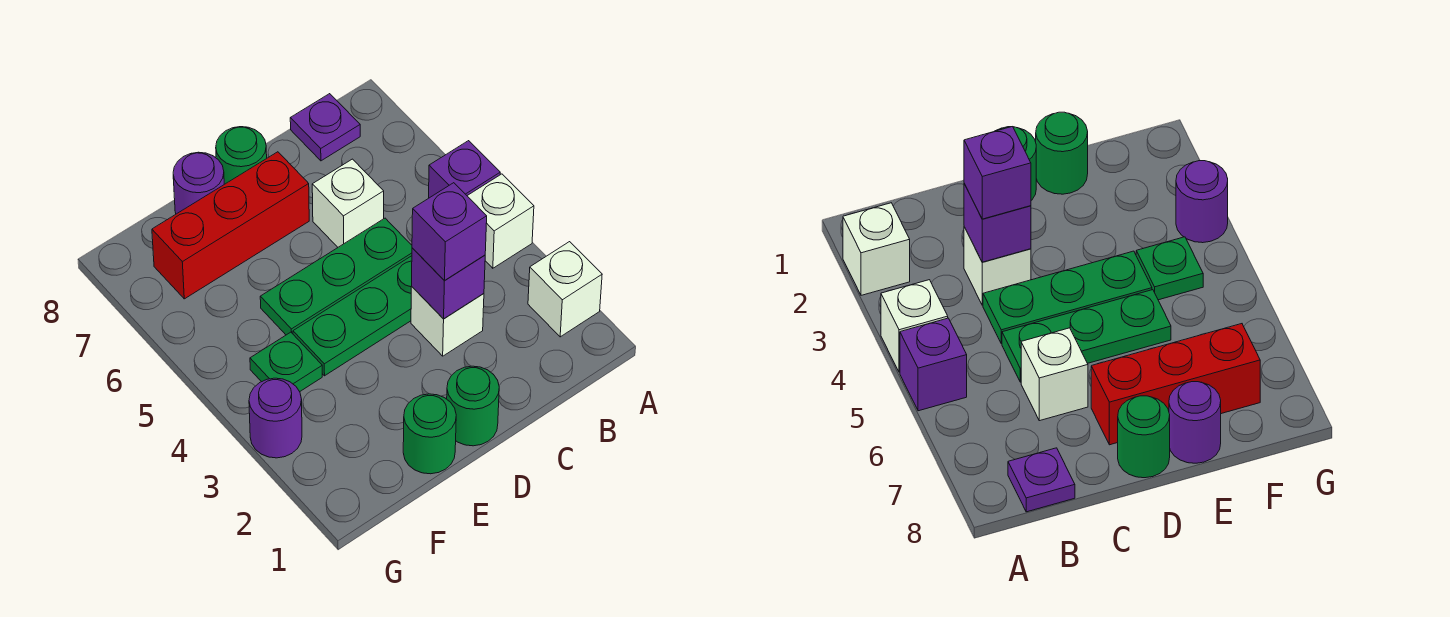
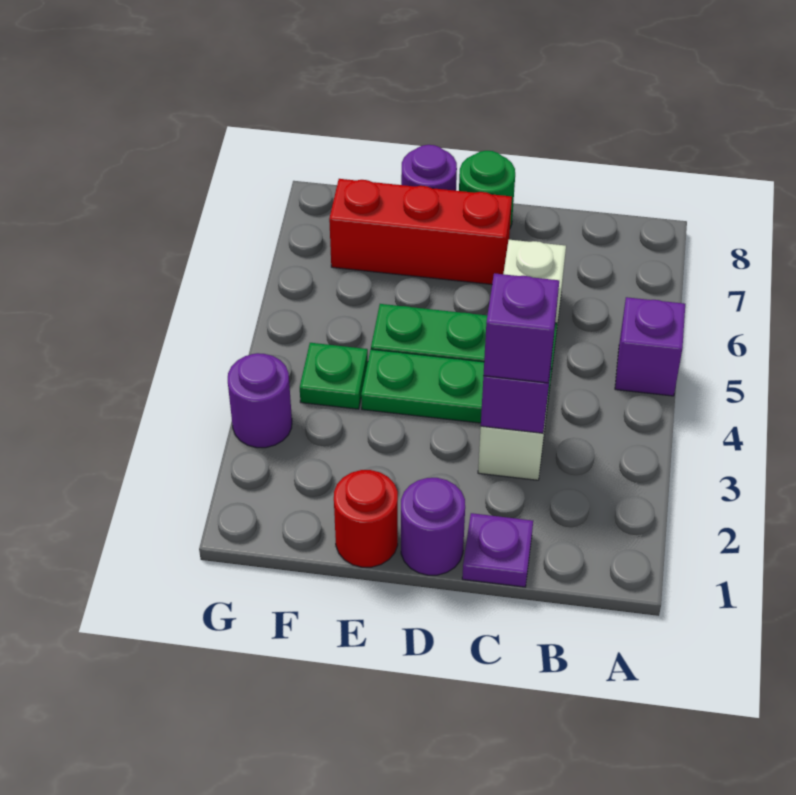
white brick A2 level 1 -> none
white brick A4 level 1 -> none
purple plate B8 level 1 -> purple plate C1 level 1
green round brick D1 level 1 -> purple round brick D1 level 1
green round brick E1 level 1 -> red round brick E1 level 1

